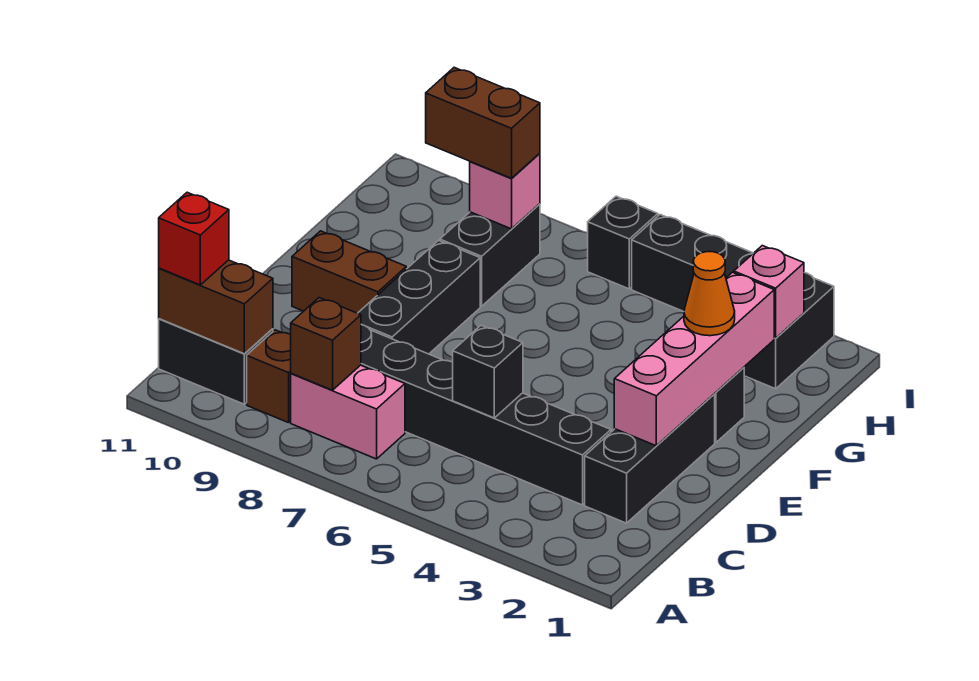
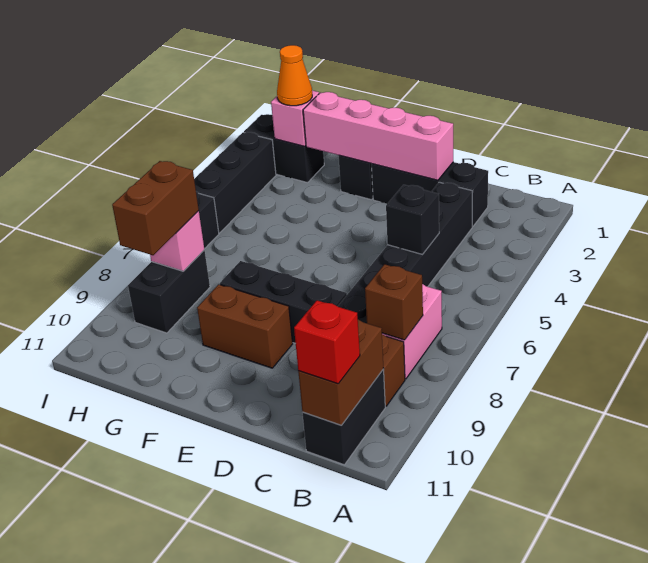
brown brick E9:E10 level 1 -> brown brick E9:F9 level 1
orange cone F2 level 3 -> orange cone H2 level 3
black brick G8:H8 level 1 -> black brick H8:H9 level 1

